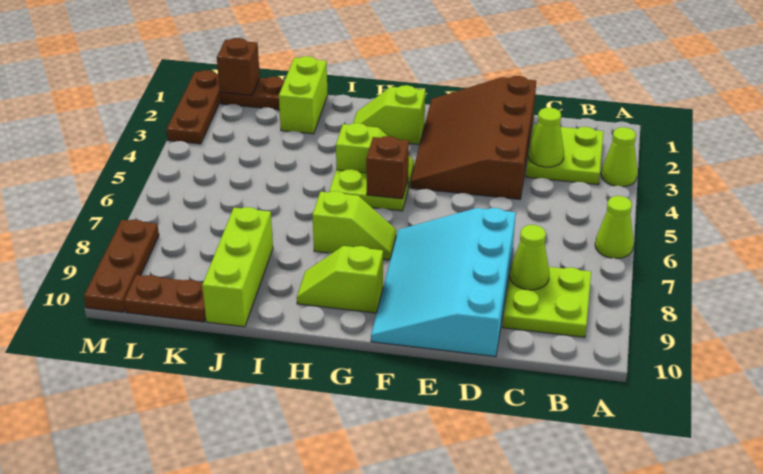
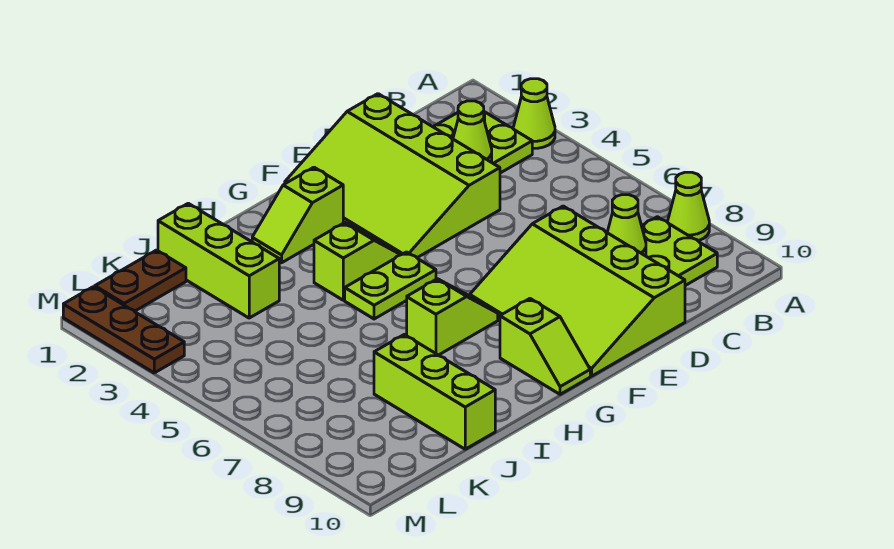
lime cone A6 level 1 -> lime cone A8 level 1
brown slope D1:F4 level 1 top D -> lime slope D1:F4 level 1 top D
cyan slope D7:F10 level 1 top D -> lime slope D7:F10 level 1 top D
brown brick G5 level 2 -> none
lime slope G9:H9 level 1 top G -> lime slope G9:G10 level 1 top 9
lime brick J1:J2 level 1 -> lime brick J1:J3 level 1
brown plate K10:L10 level 1 -> none
brown brick L1 level 2 -> none
brown plate M8:M10 level 1 -> none

